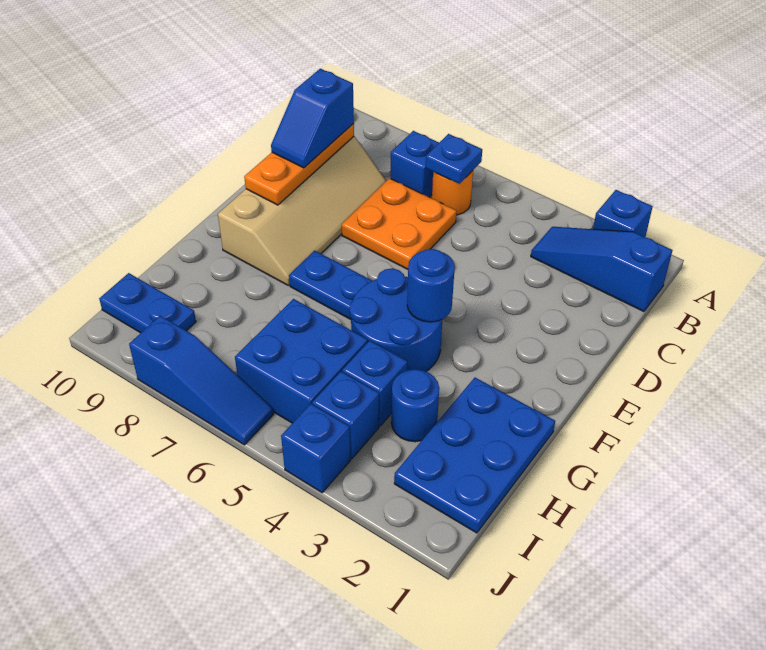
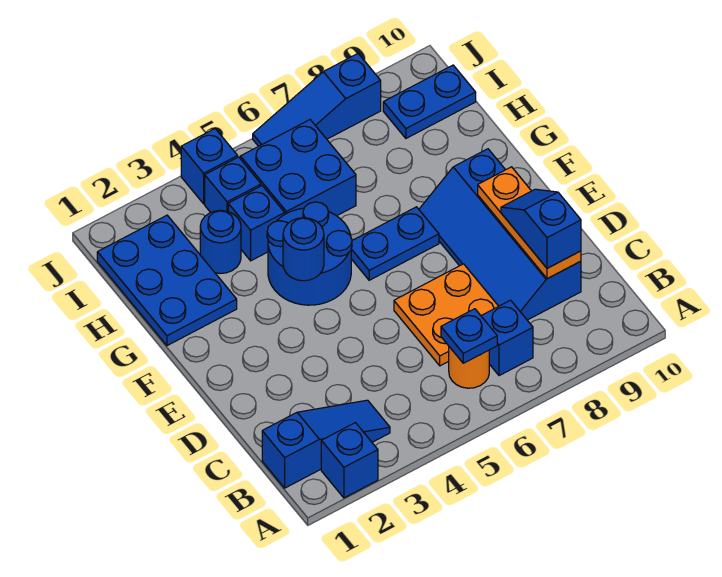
tan slope C8:F9 level 1 top 9 -> blue slope C8:F9 level 1 top 9

